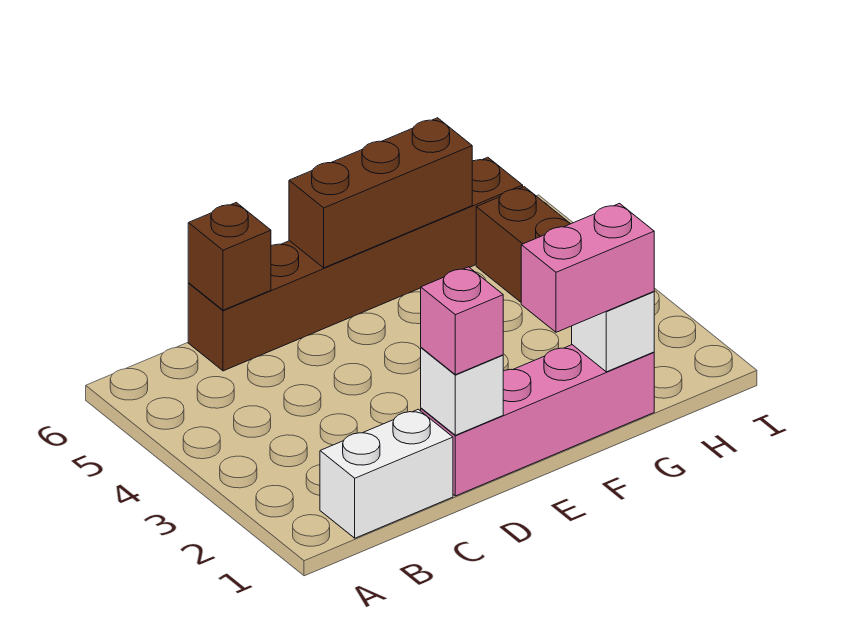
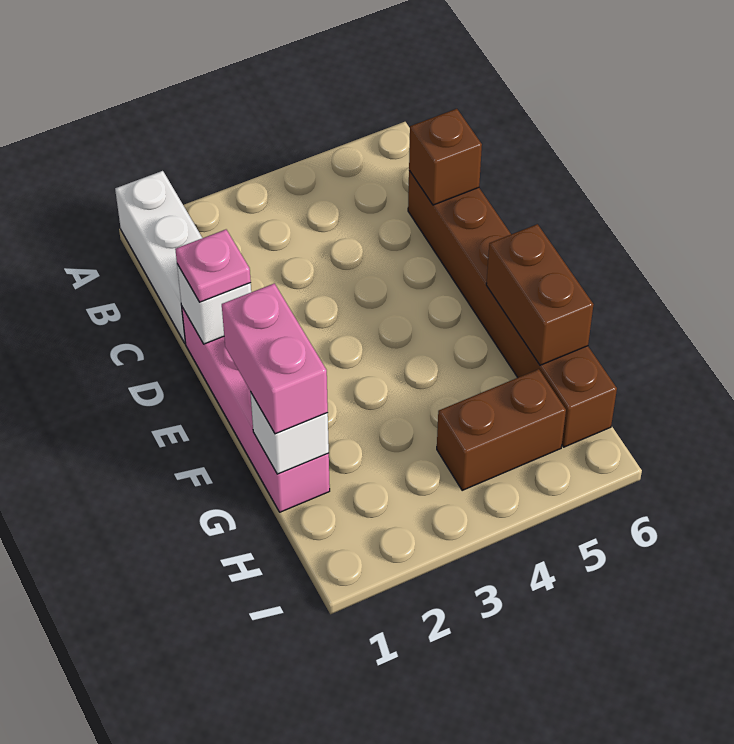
white brick B1:C1 level 1 -> white brick A1:C1 level 1
pink brick D1 level 3 -> pink plate D1 level 3
brown brick E6:G6 level 2 -> brown brick F6:G6 level 2

